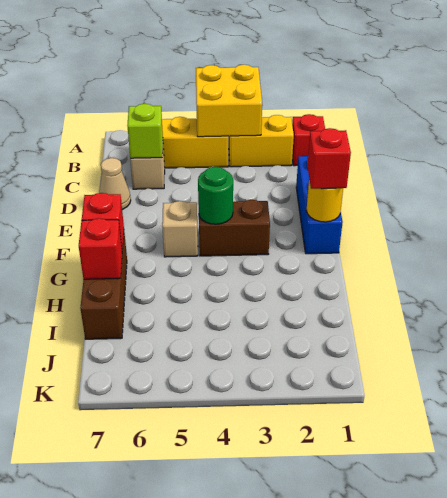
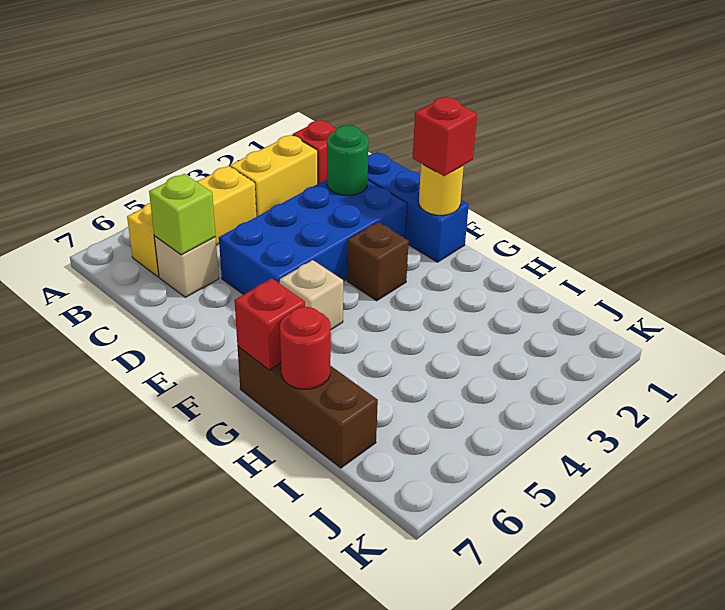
yellow brick A3:B4 level 2 -> none
none -> blue brick D2:E5 level 1
tan cone D7 level 1 -> none
brown brick F3:F4 level 1 -> brown brick F3 level 1
green round brick F4 level 2 -> green round brick D2 level 2
red brick H7 level 2 -> red round brick H7 level 2

